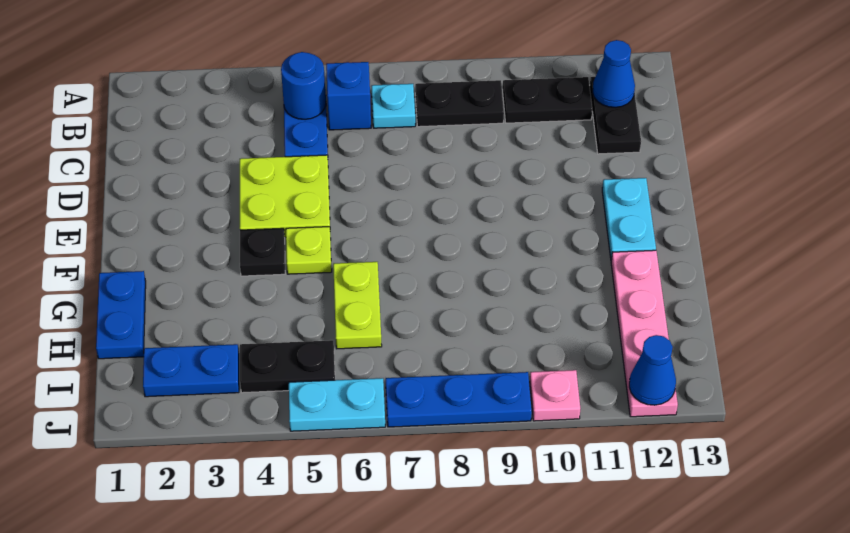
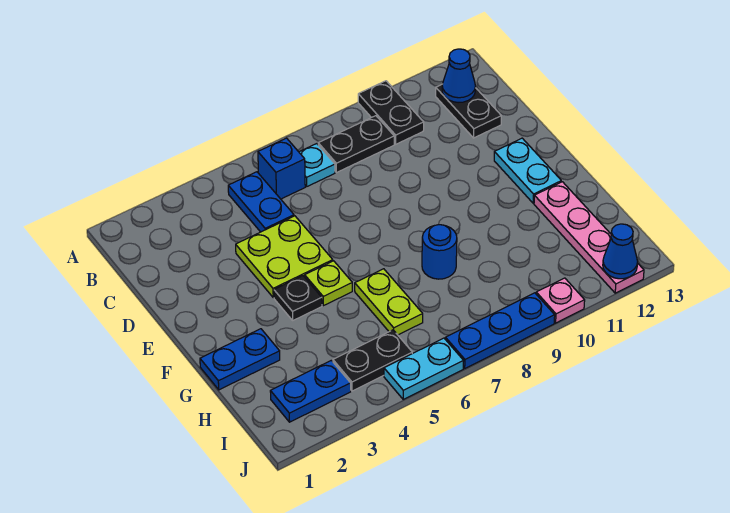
blue round brick B5 level 2 -> blue round brick G8 level 1
black plate B10:B11 level 1 -> black plate A10:B10 level 1
blue plate G1:H1 level 1 -> blue plate G1:G2 level 1

